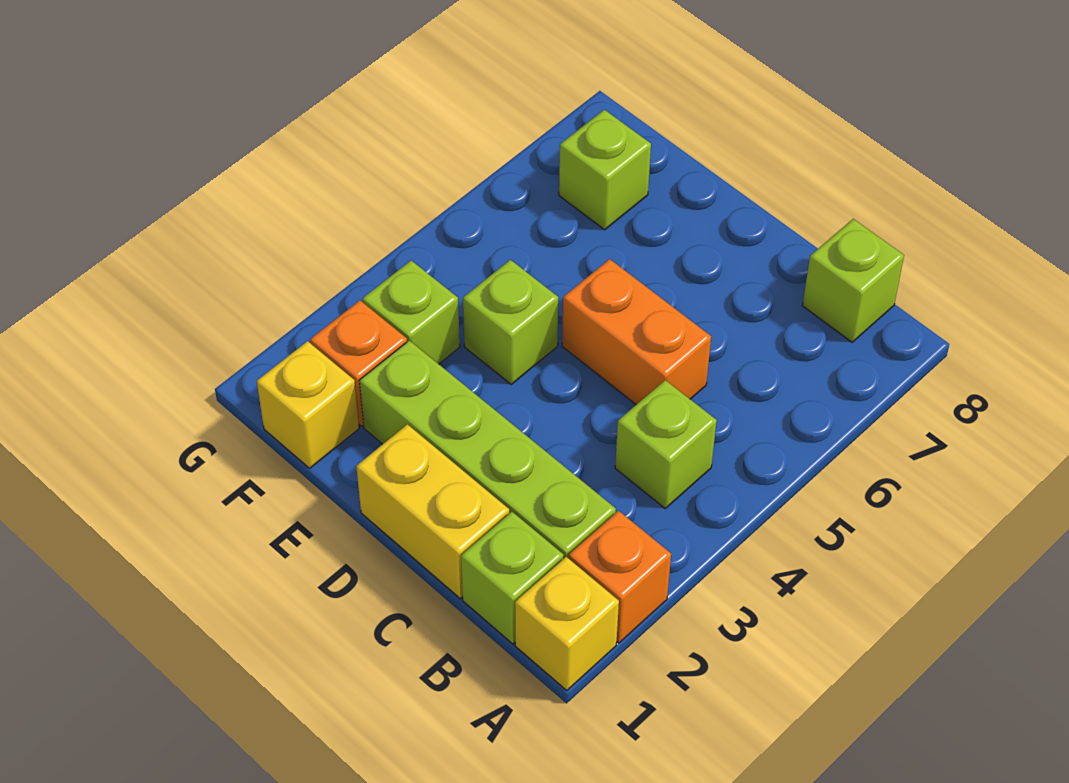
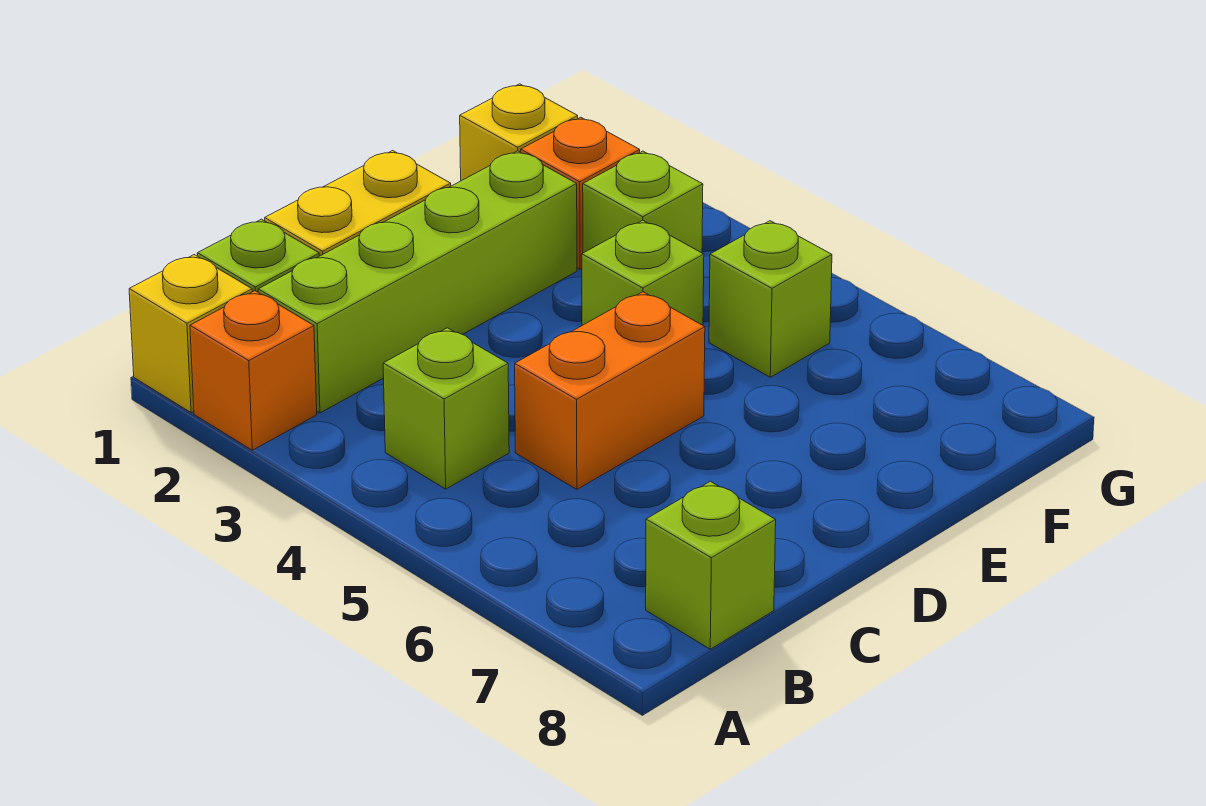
lime brick F7 level 1 -> lime brick F5 level 1

